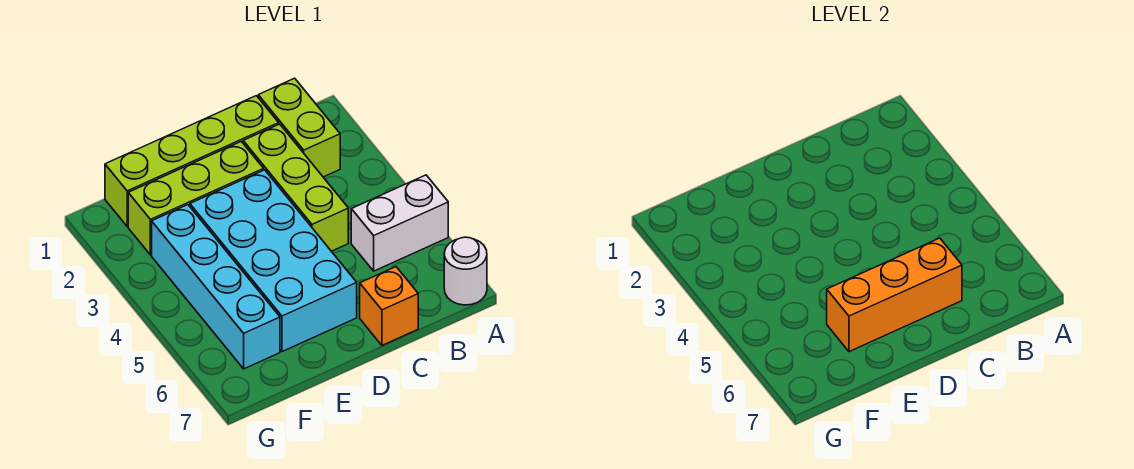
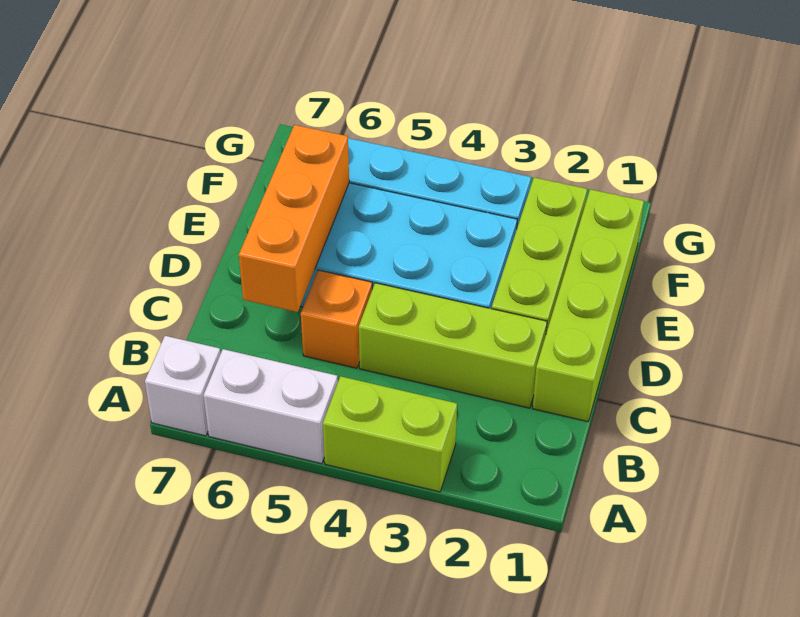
white brick A5:B5 level 1 -> white brick A5:A6 level 1
white round brick A7 level 1 -> white brick A7 level 1
lime brick B1:B2 level 1 -> lime brick A3:A4 level 1
orange brick C7 level 1 -> orange brick C5 level 1

